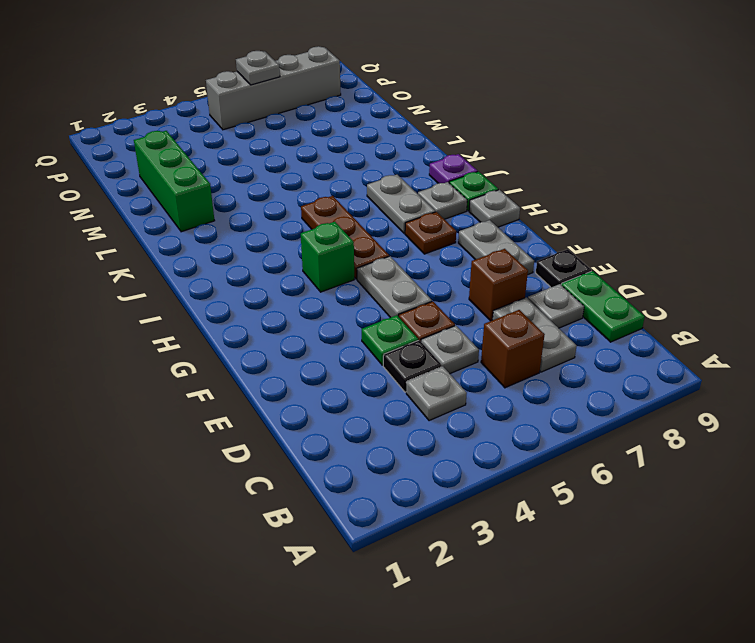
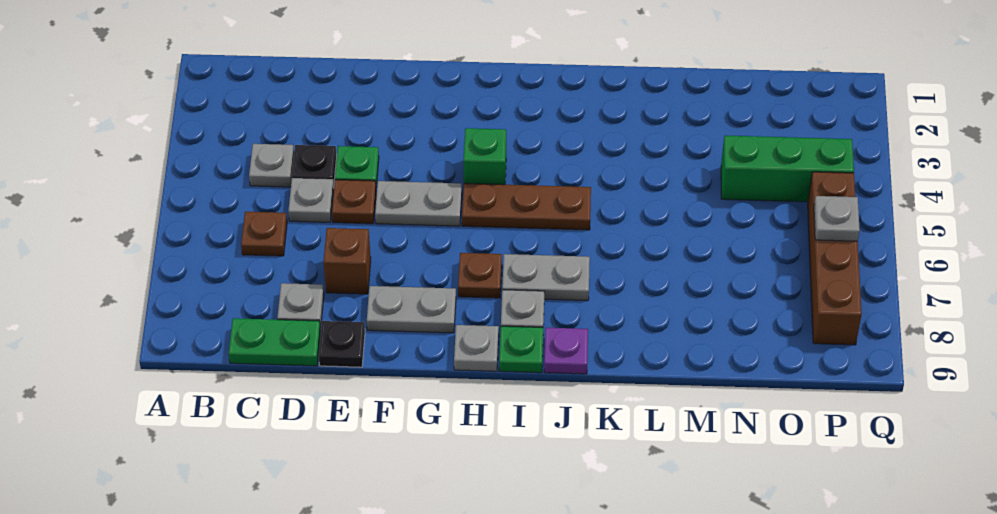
brown brick C6 level 1 -> brown plate C6 level 1
grey plate C7:D7 level 1 -> none
green brick L2:N2 level 1 -> green brick N4:P4 level 1
grey brick P5:P8 level 1 -> brown brick P5:P8 level 1

